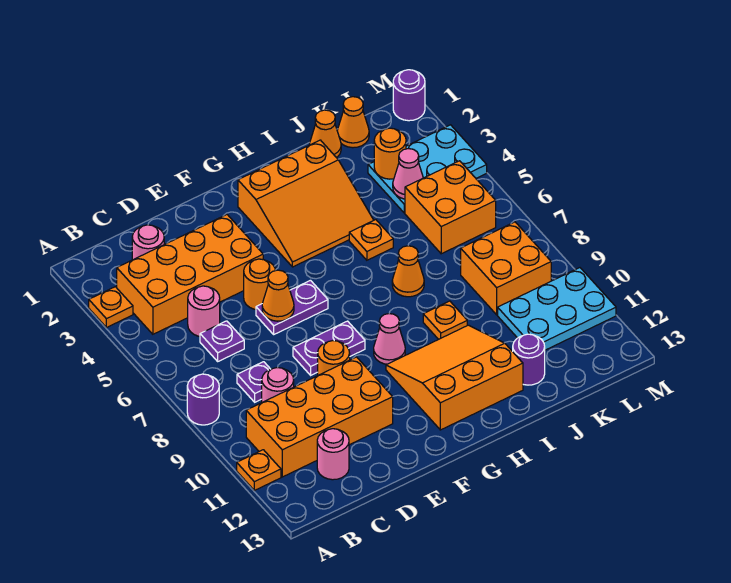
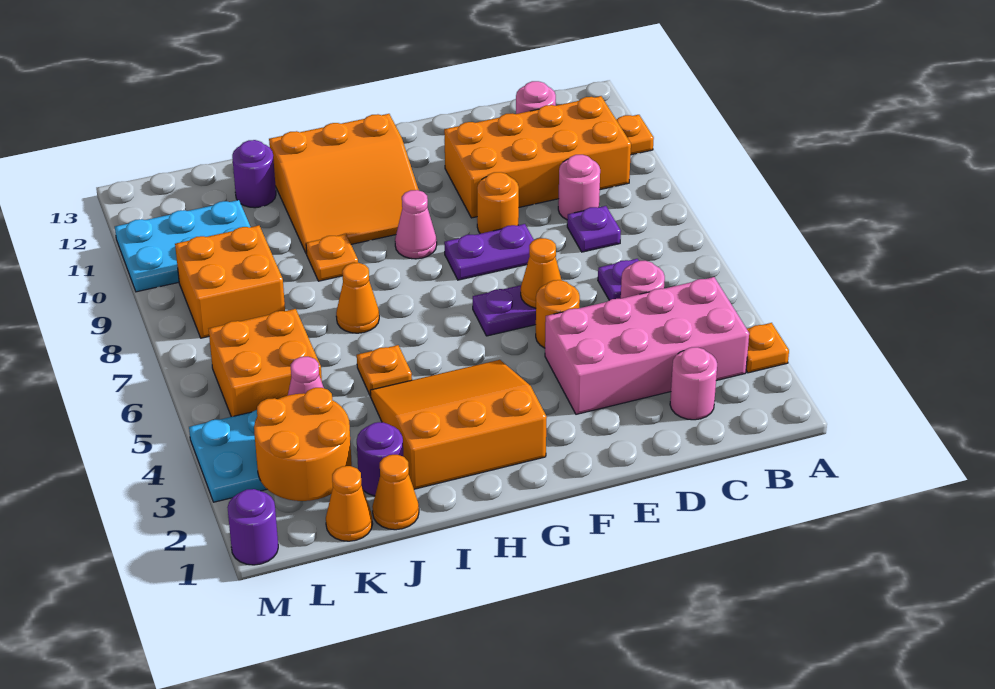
purple round brick A8 level 1 -> purple round brick J2 level 1
orange brick B3:E4 level 1 -> pink brick B3:E4 level 1
orange round brick K3 level 2 -> orange round brick K2:L3 level 2

